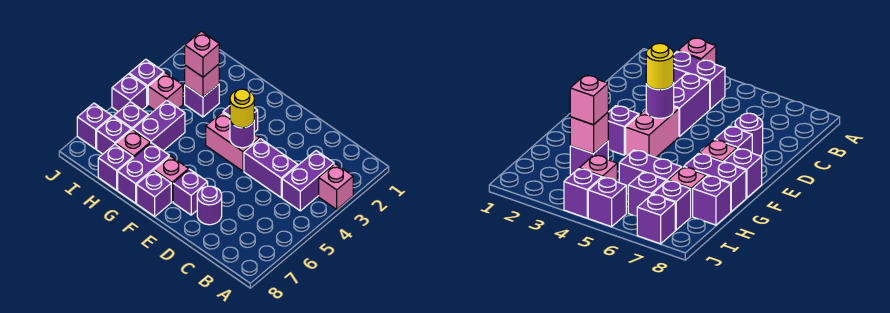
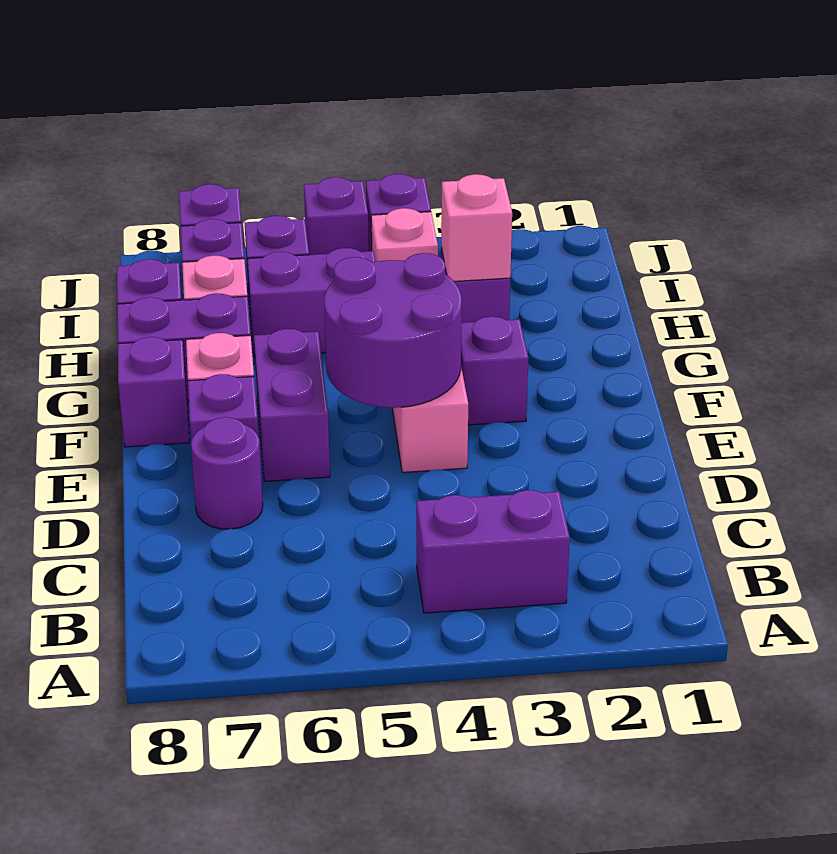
pink brick A3 level 1 -> none
purple brick C4:D4 level 1 -> purple brick E6:F6 level 1
purple round brick E4 level 2 -> purple round brick E4:F5 level 2
yellow round brick E4 level 3 -> none
pink brick H3 level 3 -> none

